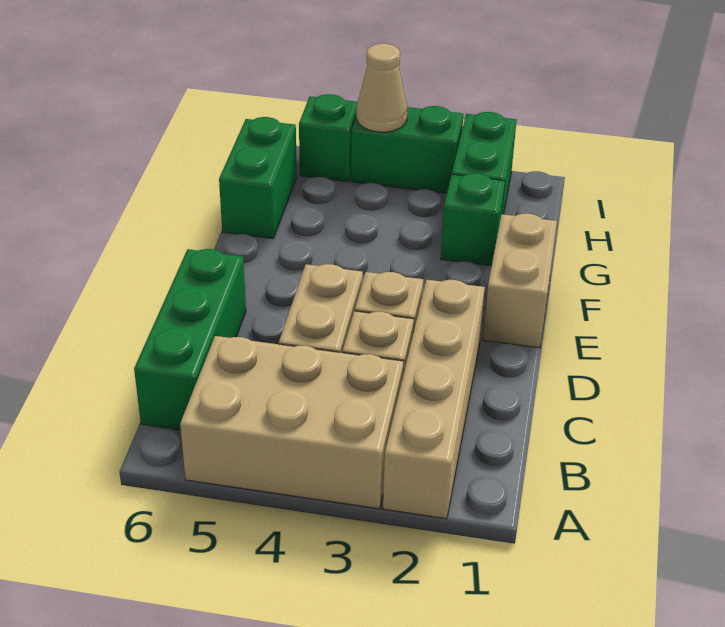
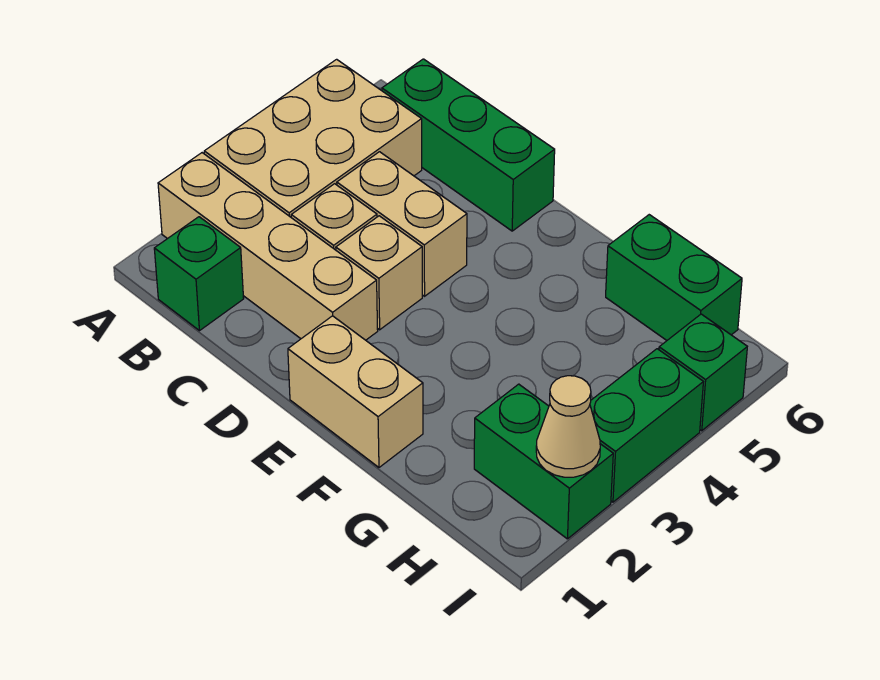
green brick G2 level 1 -> green brick B1 level 1
tan cone I4 level 2 -> tan cone I2 level 2

